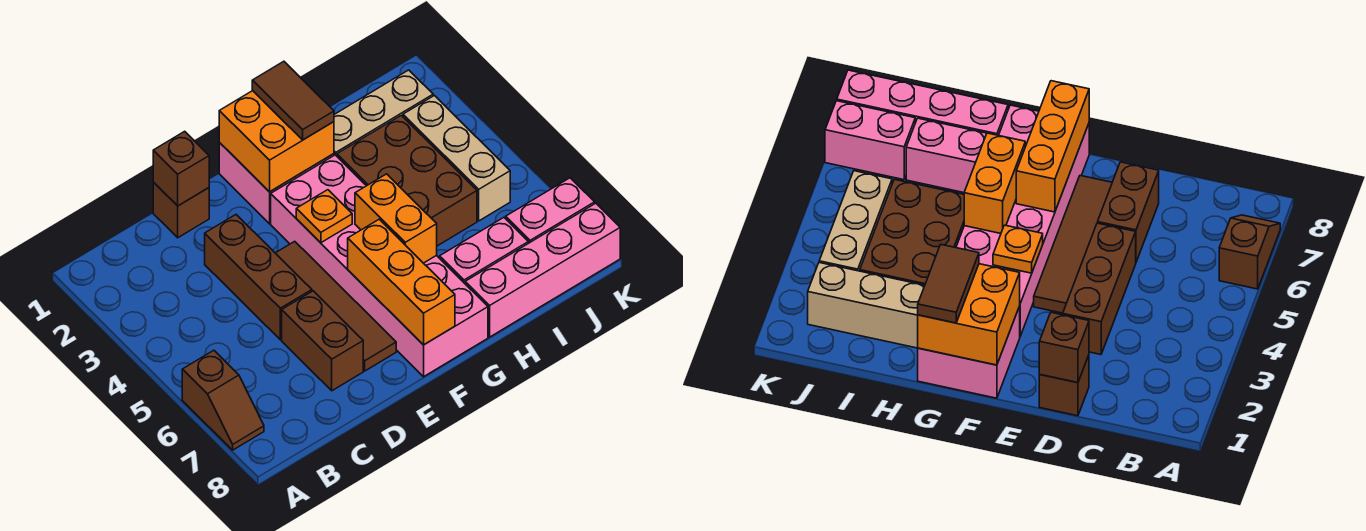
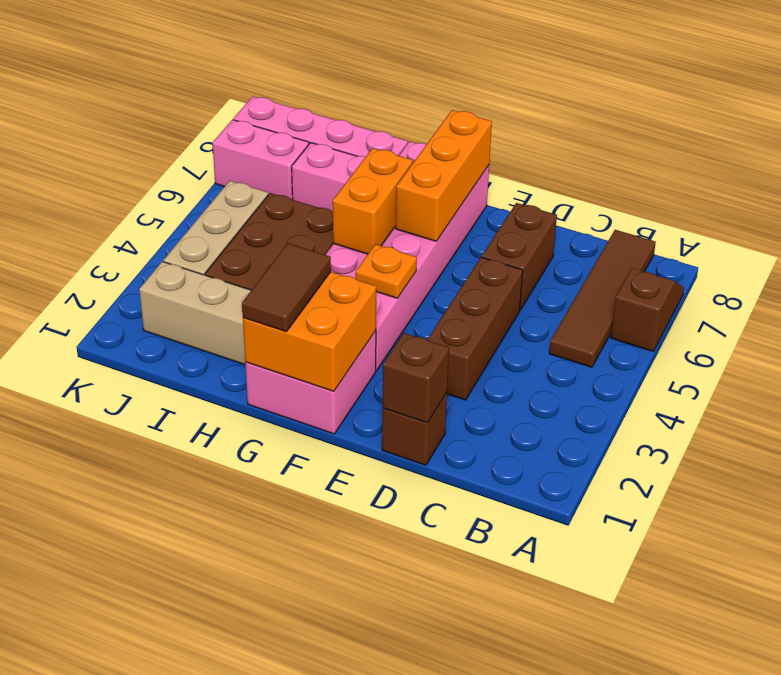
brown tile E4:E7 level 1 -> brown tile B5:B8 level 1

